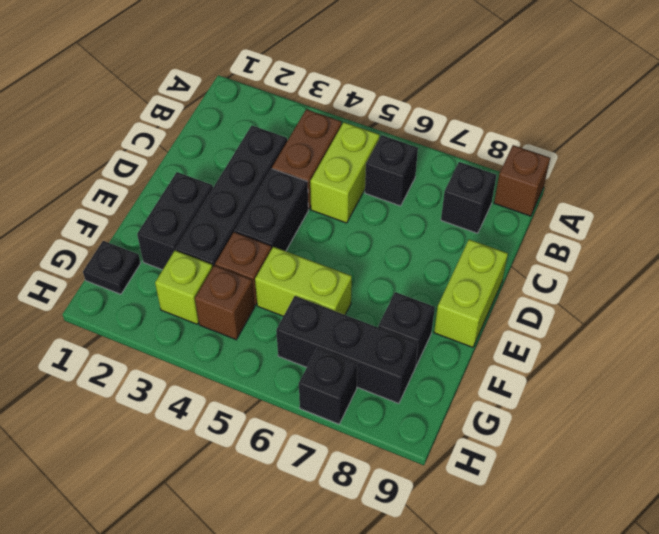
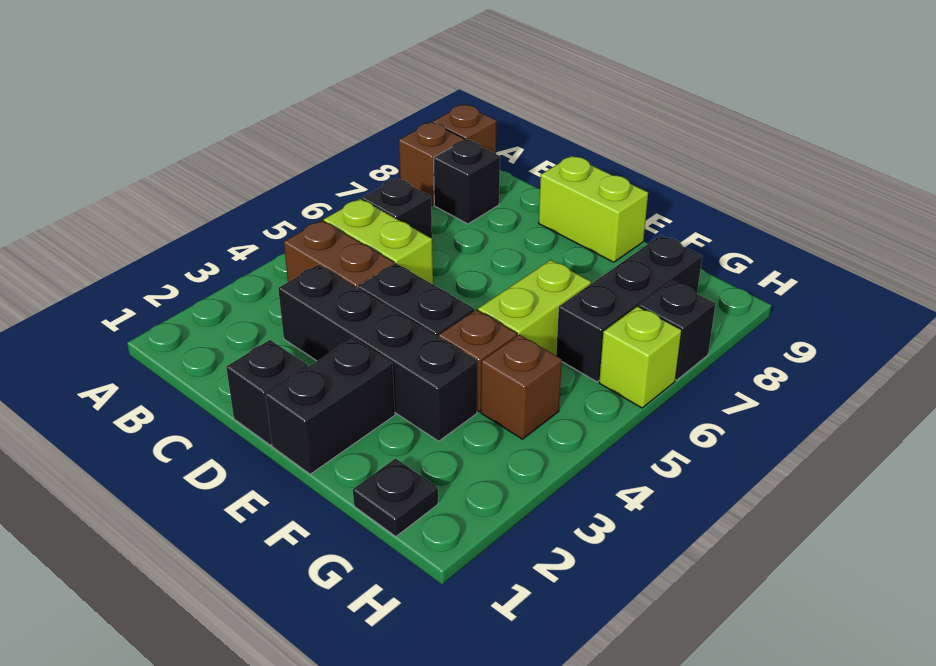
none -> brown brick A8 level 1
black brick E2:F2 level 1 -> black brick E1:E2 level 1
black brick F8 level 1 -> black brick D1 level 1
lime brick G3 level 1 -> lime brick H6 level 1

